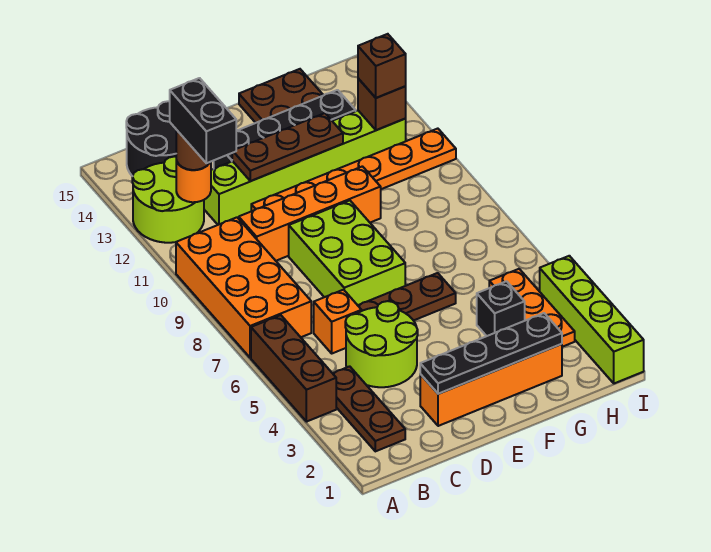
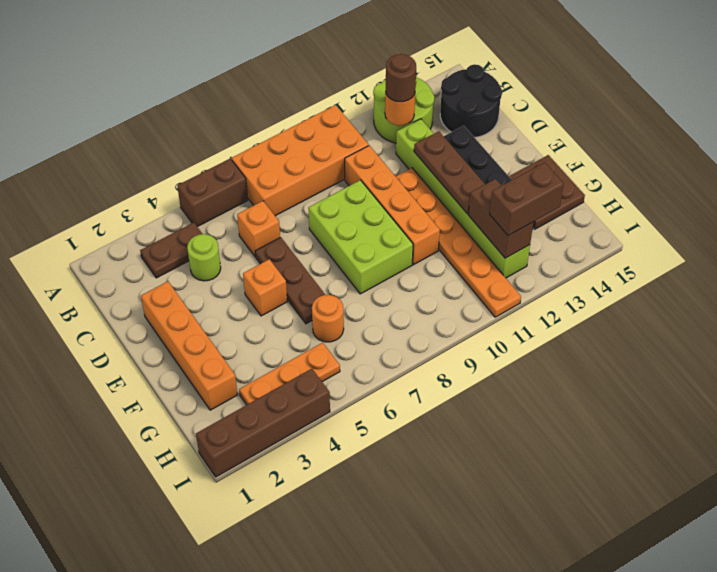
brown brick A4:A6 level 1 -> brown brick A5:A6 level 1
brown plate B2:B4 level 1 -> brown plate B3:B4 level 1
black brick B11:B12 level 4 -> none
lime round brick C4:D5 level 1 -> lime round brick C4 level 1
black plate D2:G2 level 2 -> none
lime brick D7:E9 level 1 -> lime brick D8:F9 level 1
none -> orange brick E5 level 1
black brick G4 level 1 -> none
none -> orange round brick G6 level 1
brown brick H12 level 2 -> brown brick G12:H12 level 2
brown brick H12 level 3 -> brown brick H12:H13 level 3
lime brick I1:I4 level 1 -> brown brick I1:I4 level 1

